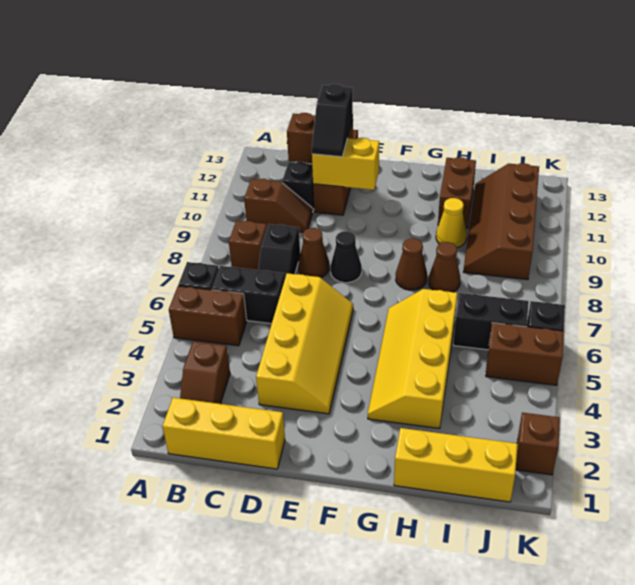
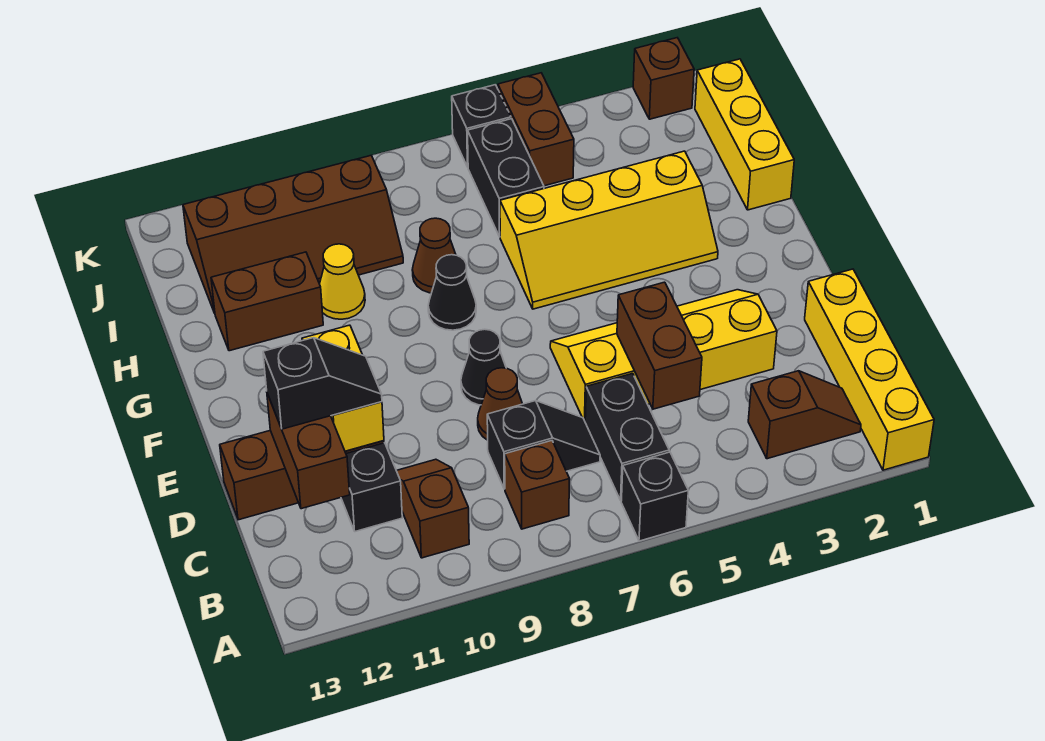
brown brick A5:B5 level 1 -> brown brick C5:D5 level 2
yellow brick B1:D1 level 1 -> yellow brick A1:D1 level 1
brown cone G8 level 1 -> black cone G8 level 1

